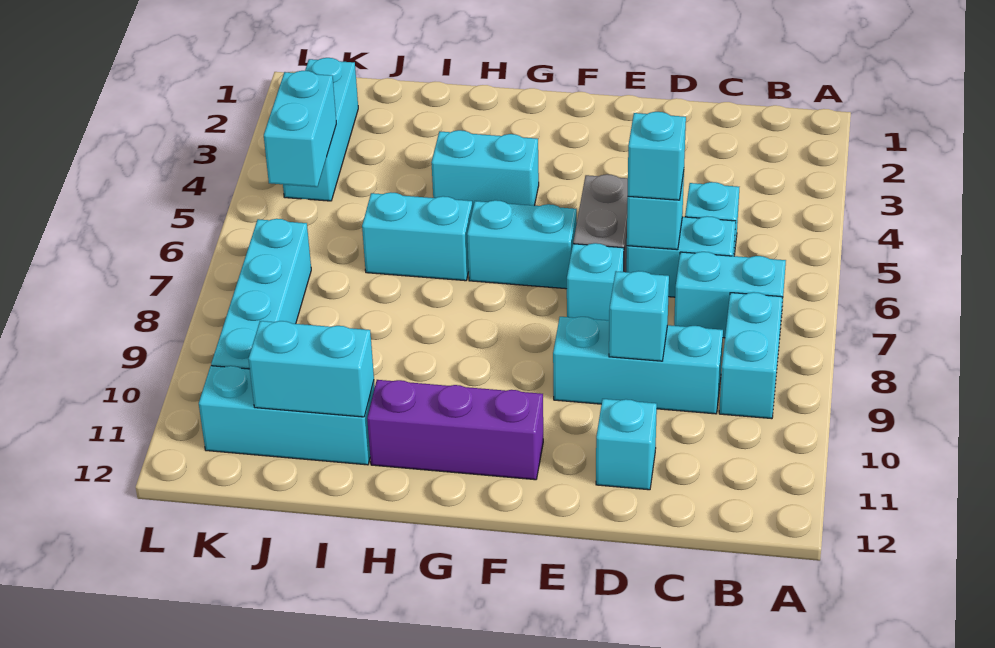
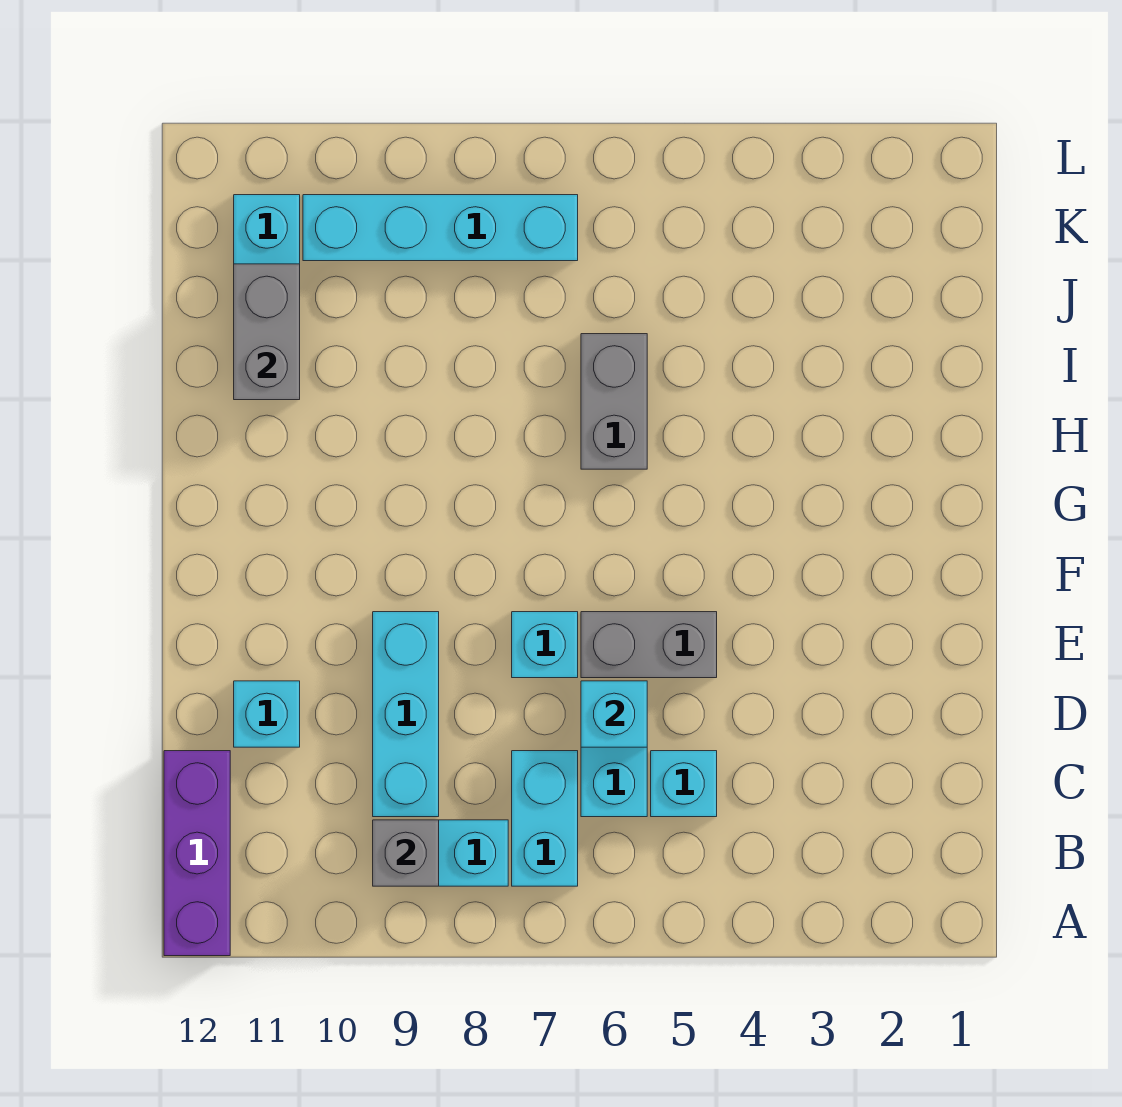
none -> grey brick B9 level 2
cyan brick D6 level 3 -> none
cyan brick D9 level 2 -> none
cyan brick F6:G6 level 1 -> none
purple brick F11:H11 level 1 -> purple brick A12:C12 level 1
cyan brick G4:H4 level 1 -> none
cyan brick H6:I6 level 1 -> grey brick H6:I6 level 1
cyan brick I11:J11 level 2 -> grey brick I11:J11 level 2
cyan brick K2:K4 level 1 -> none
cyan brick K4:K5 level 2 -> none

